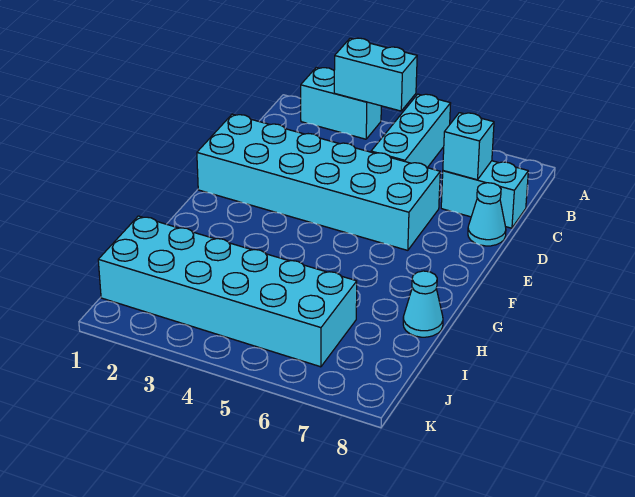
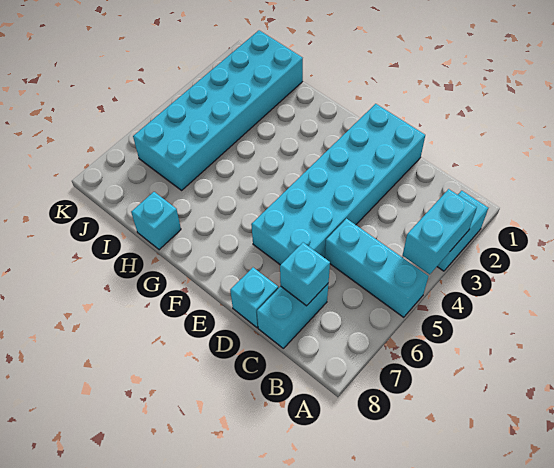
cyan cone D8 level 1 -> cyan brick D8 level 1
cyan cone H8 level 1 -> cyan brick H8 level 1

